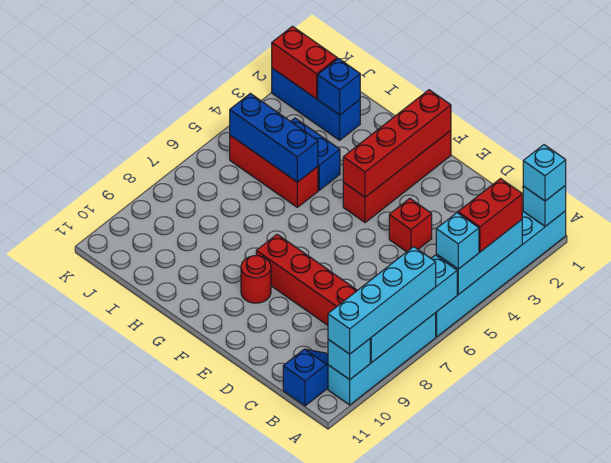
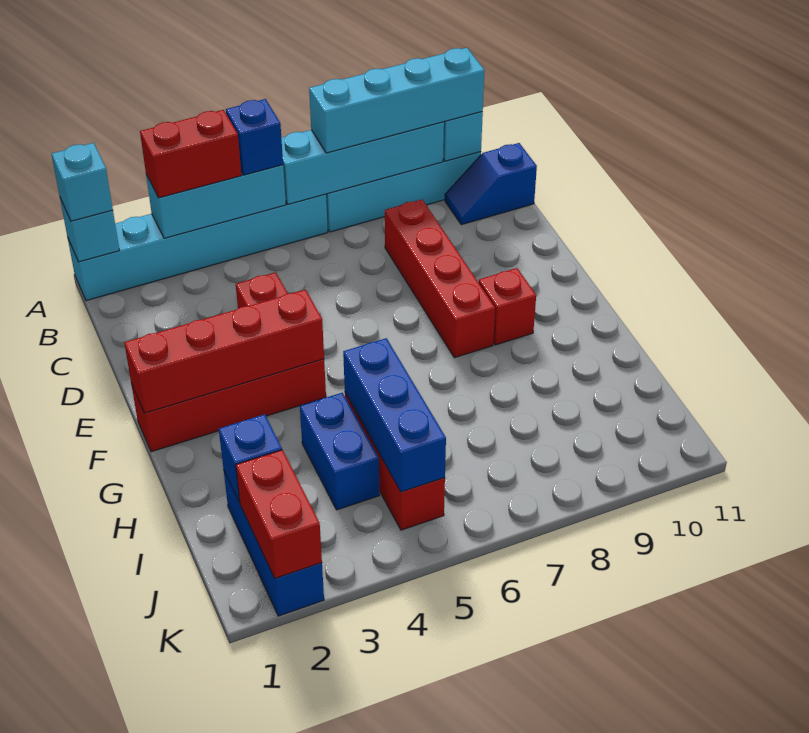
cyan brick A5 level 3 -> blue brick A5 level 3
red round brick F9 level 1 -> red brick F9 level 1

